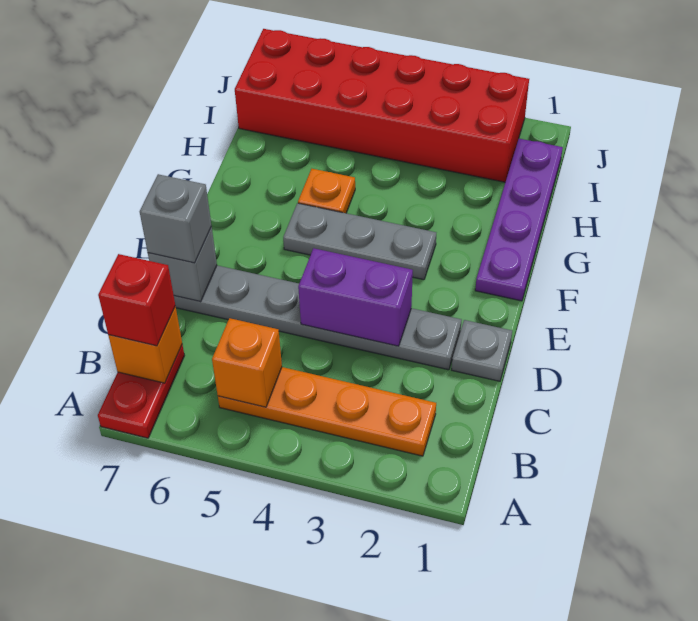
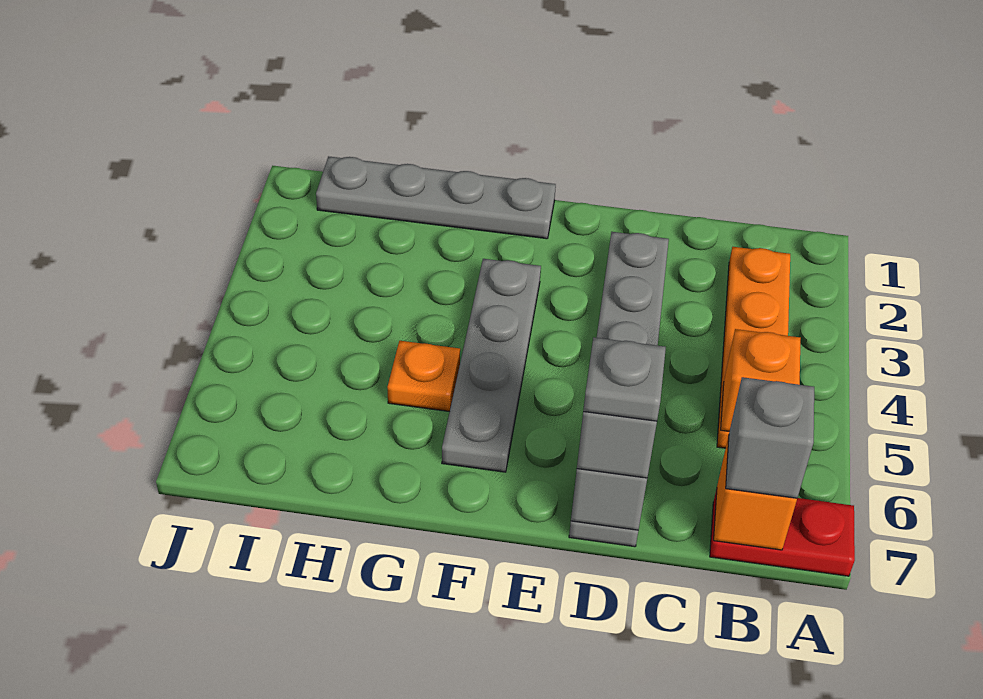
red brick B7 level 3 -> grey brick B7 level 3
grey plate D1 level 1 -> grey plate D7 level 4
purple brick D3:D4 level 2 -> none
purple plate F1:I1 level 1 -> grey plate F1:I1 level 1
grey plate F3:F5 level 1 -> grey plate F3:F6 level 1
red brick I2:J7 level 1 -> none

